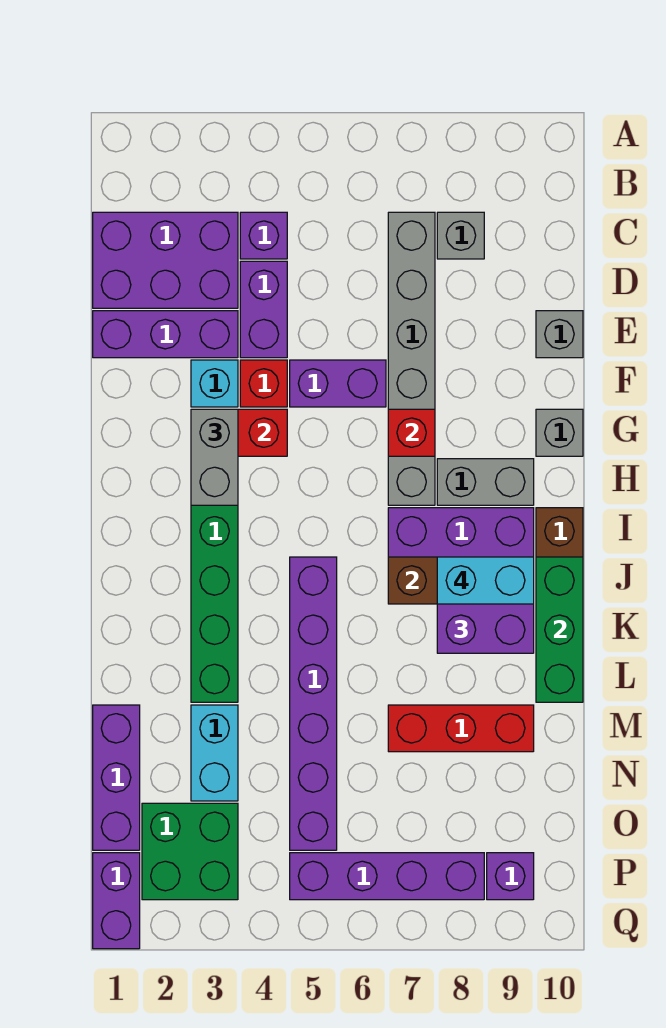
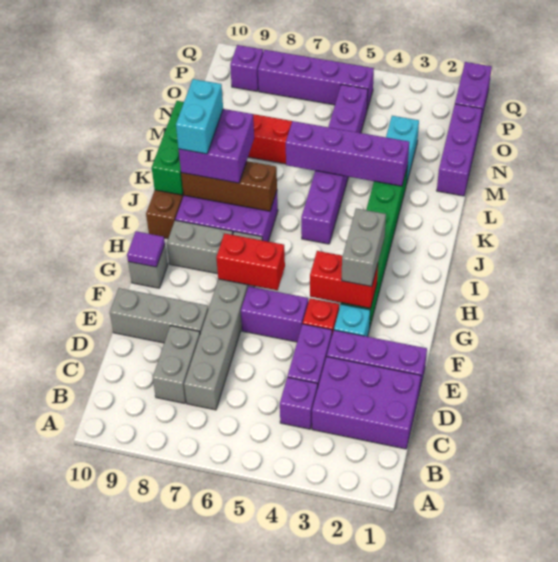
grey brick C8 level 1 -> grey brick C8:D8 level 1
grey brick E10 level 1 -> grey brick E8:E10 level 1
red brick G7 level 2 -> red brick G6:G7 level 2
none -> purple tile G10 level 2
cyan brick J8:J9 level 4 -> cyan brick J9:K9 level 4
none -> purple brick L3:L6 level 2
green brick O2:P3 level 1 -> none

